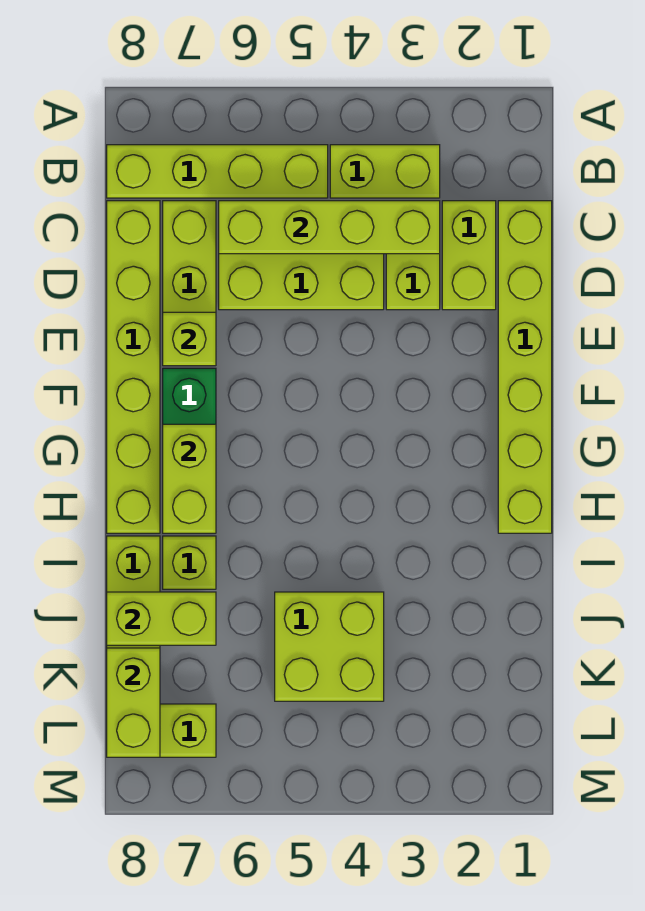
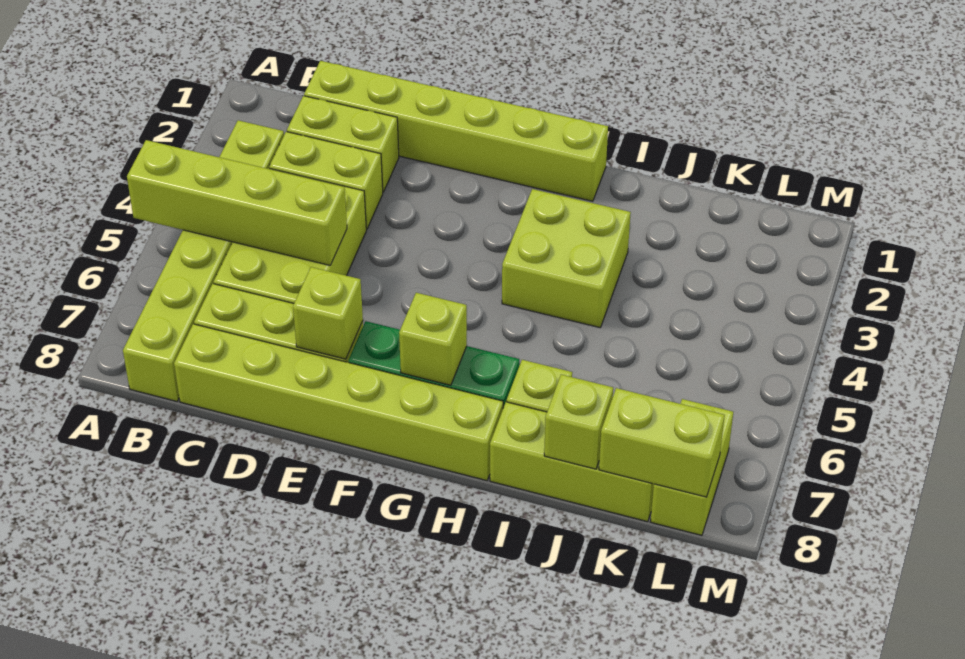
lime brick C3:C6 level 2 -> lime brick A5:D5 level 2
lime brick G7:H7 level 2 -> lime brick G7 level 2
lime brick J4:K5 level 1 -> lime brick H3:I4 level 1
lime brick J7:J8 level 2 -> lime brick J8 level 2

